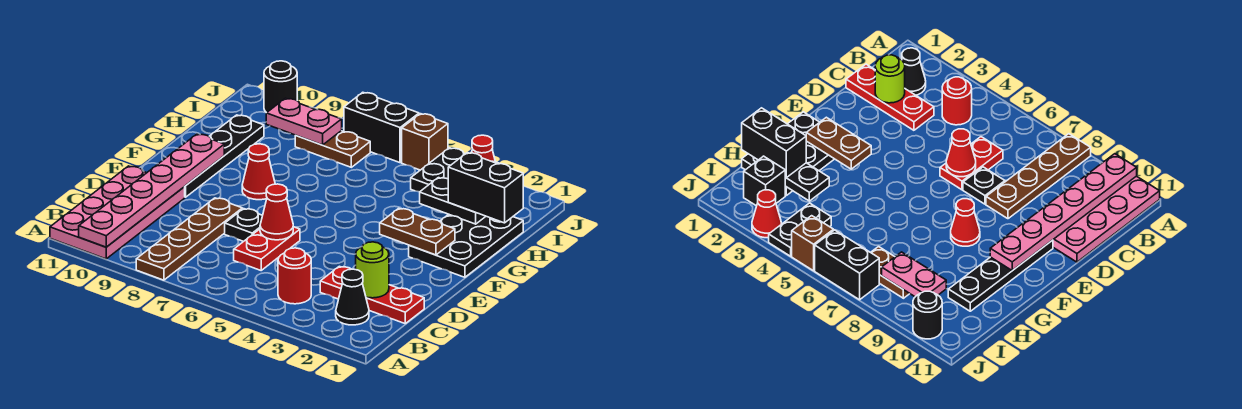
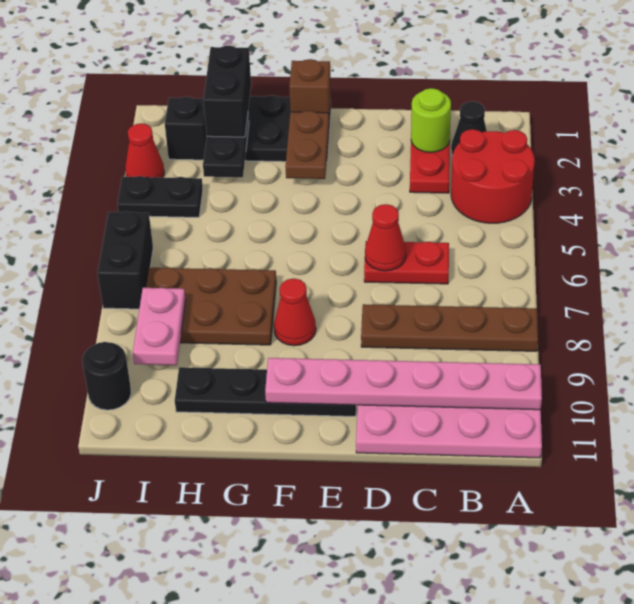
red round brick B4 level 1 -> red round brick A3:B4 level 1
black plate D7 level 1 -> none
brown plate I7:I8 level 1 -> brown plate G7:I8 level 1
brown brick J5 level 1 -> brown brick F1 level 2

